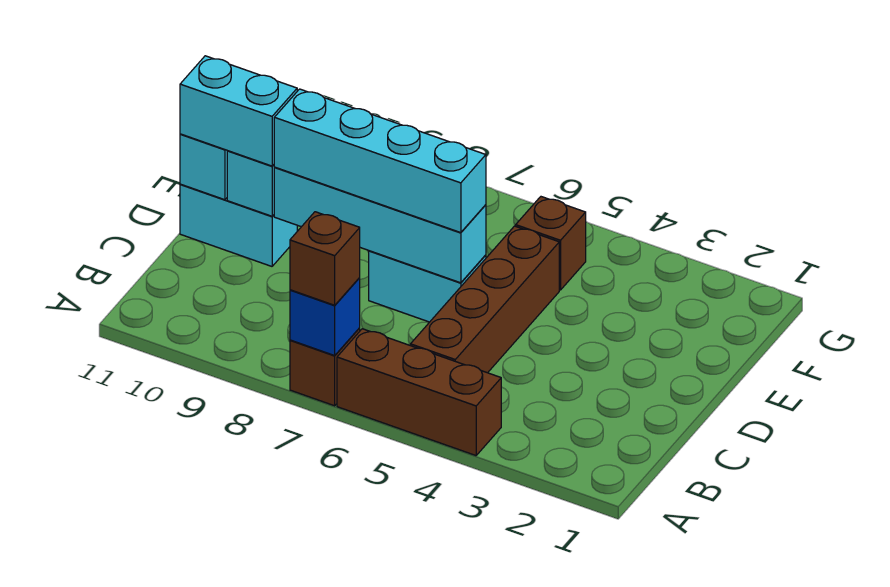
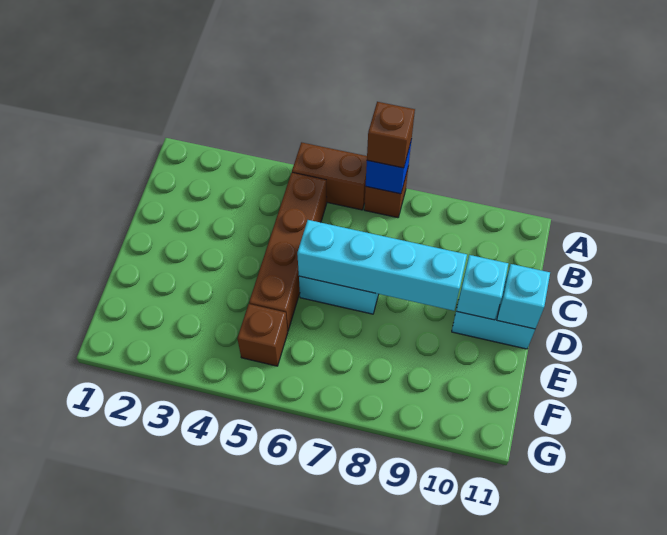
brown brick A4:A6 level 1 -> brown brick A5:A6 level 1
cyan brick D6:D9 level 3 -> none
cyan brick D10:D11 level 3 -> none

